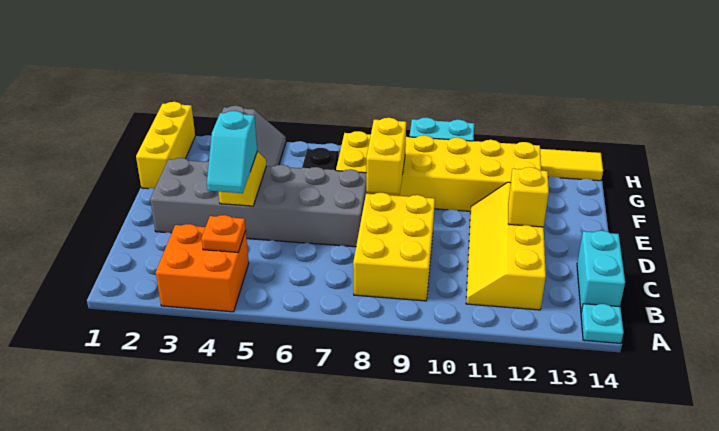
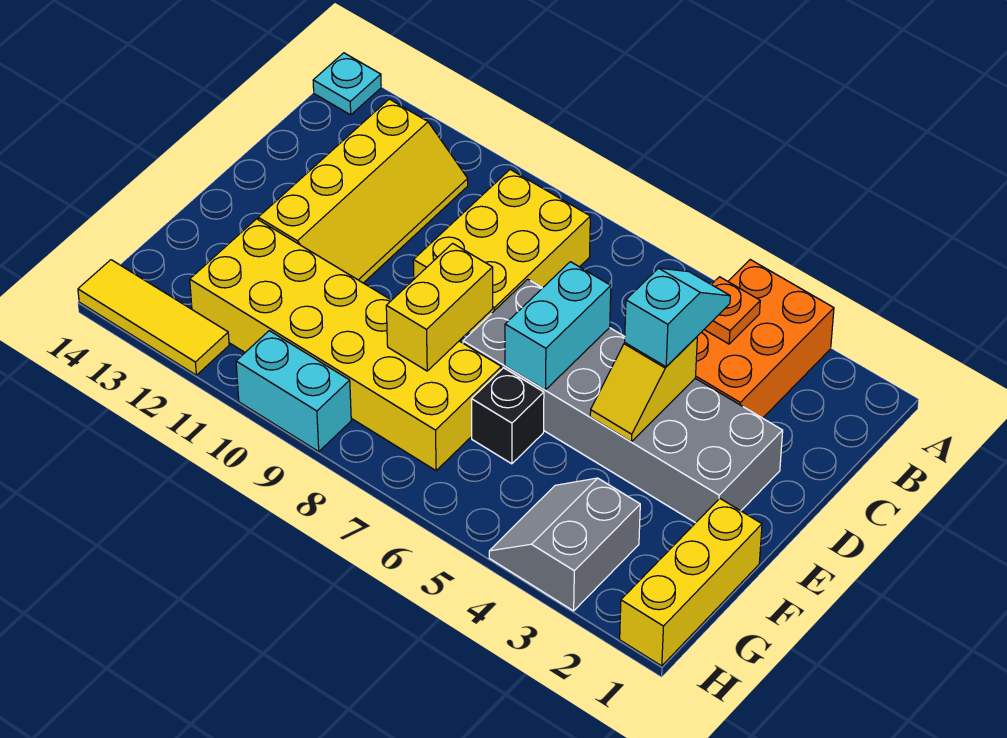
orange brick A3:B4 level 1 -> orange brick A3:C4 level 1
cyan brick B14:C14 level 1 -> cyan brick D6:E6 level 2
yellow brick D12 level 2 -> none

